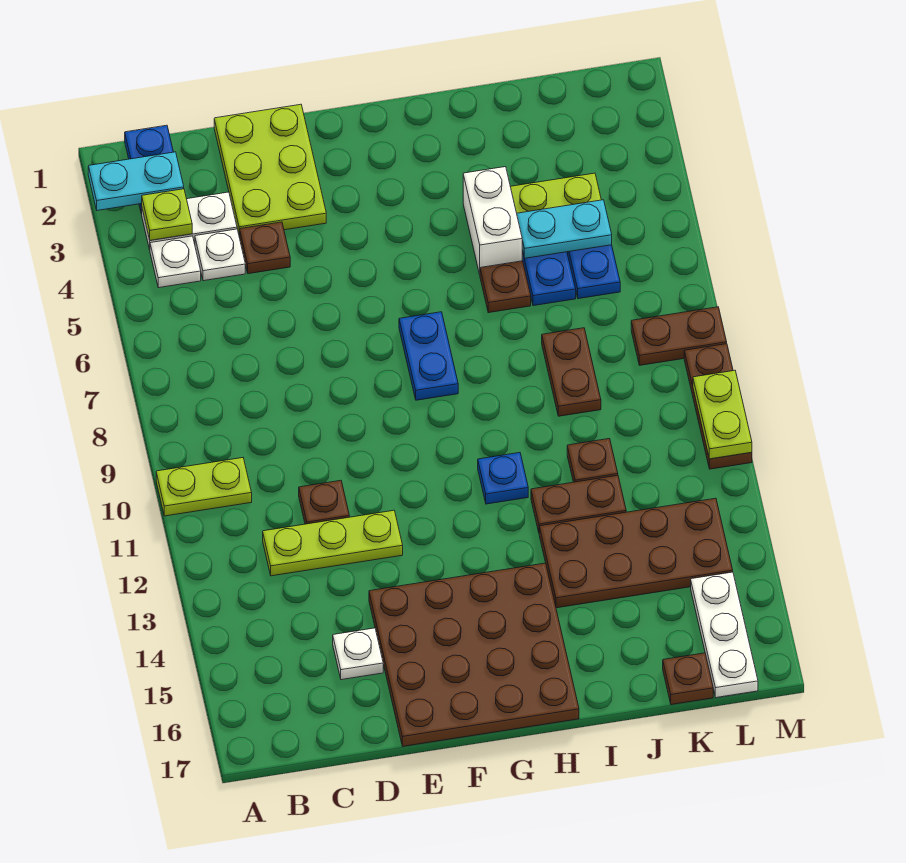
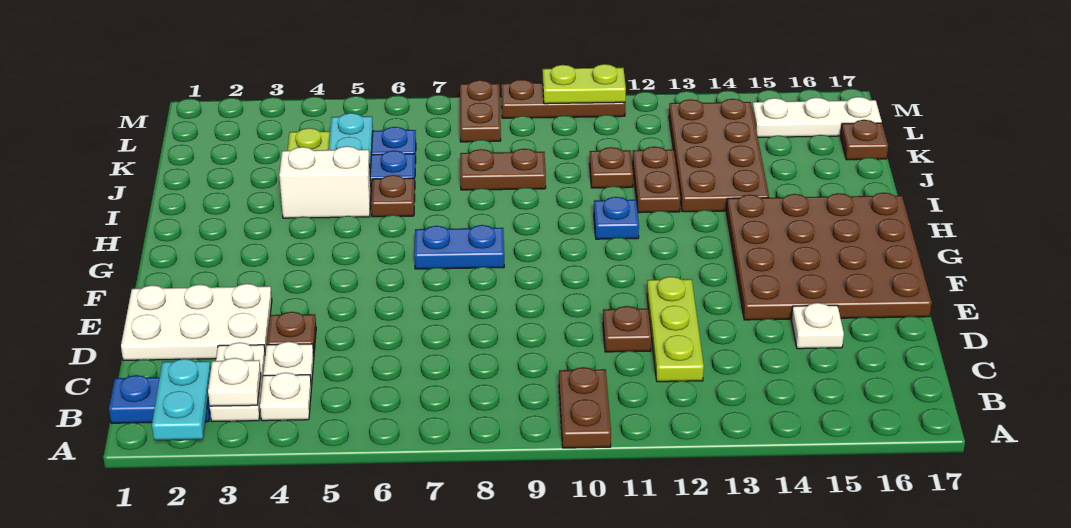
lime plate A10:B10 level 1 -> brown plate A10:B10 level 1
lime plate B3 level 2 -> white plate B3 level 2
lime plate D1:E3 level 1 -> white plate D1:E3 level 1

